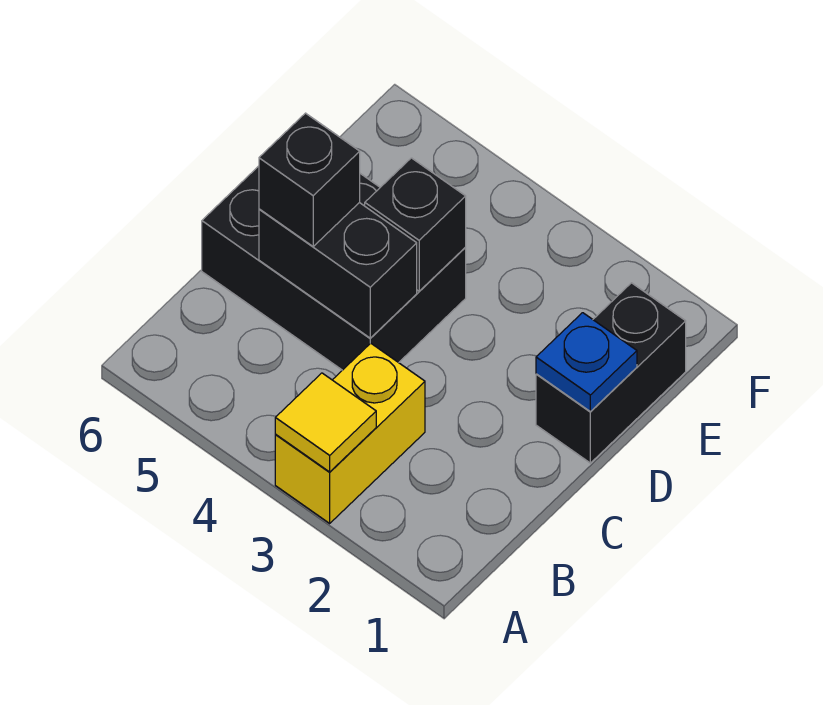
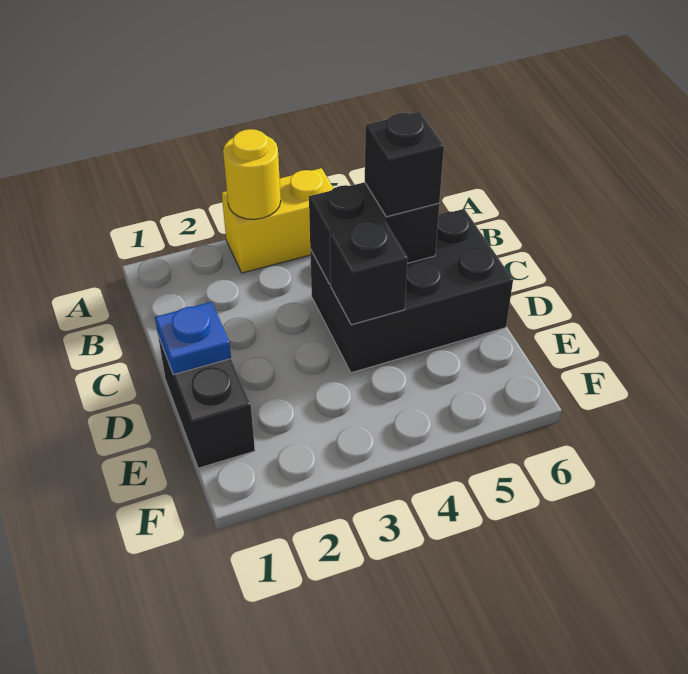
yellow brick A3:B3 level 1 -> yellow brick A3:A4 level 1
yellow tile A3 level 2 -> yellow round brick A3 level 2

